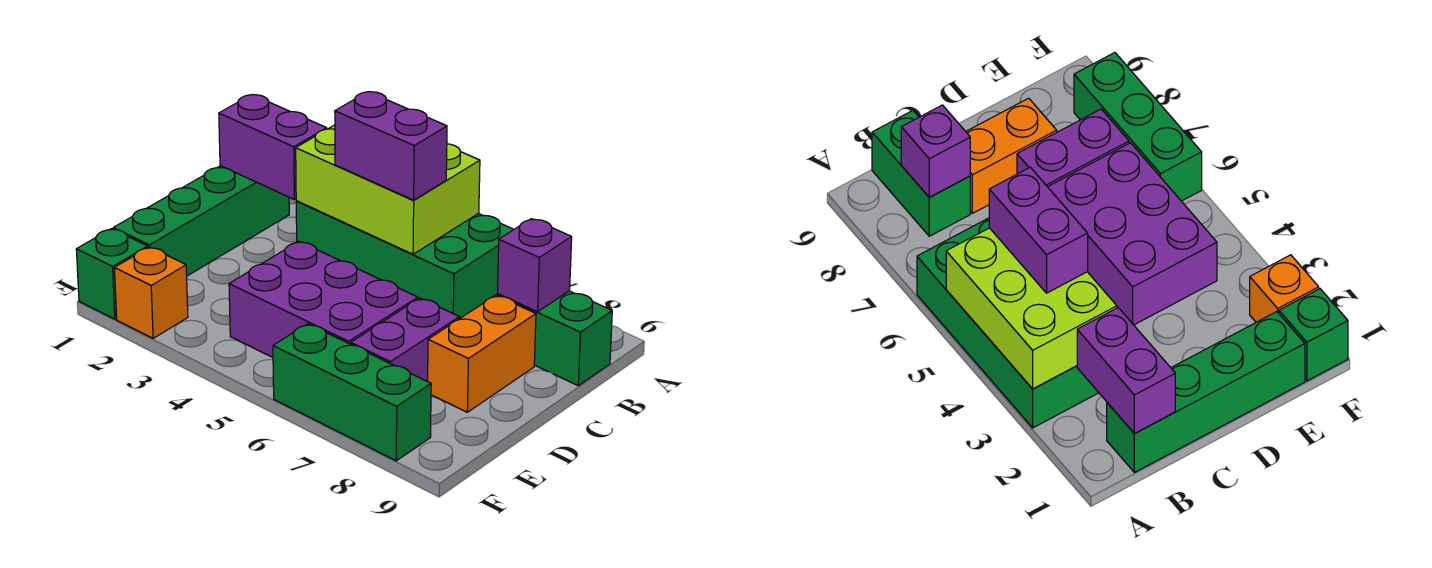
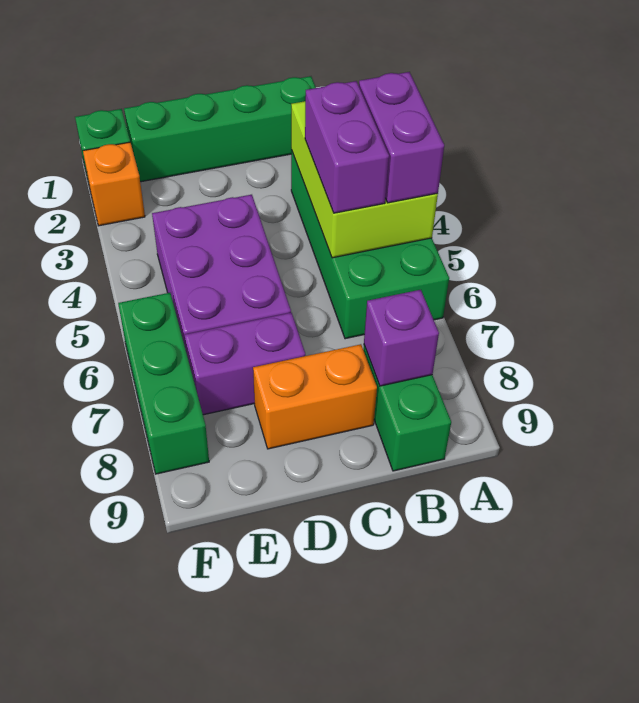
purple brick B1:B2 level 2 -> purple brick A4:A5 level 3

